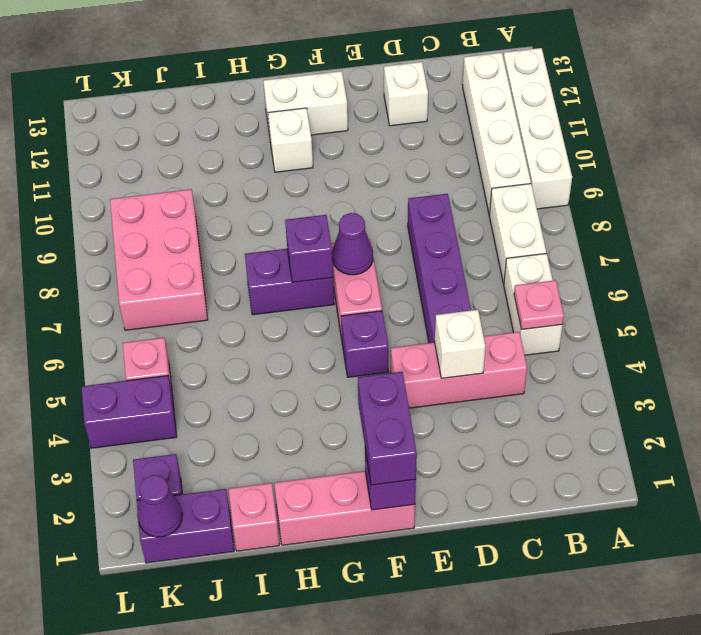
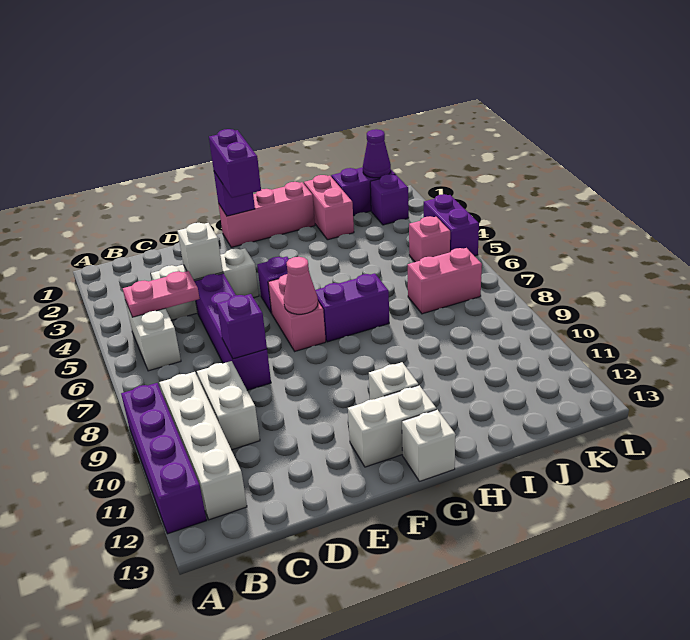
white brick A9:A12 level 1 -> purple brick A9:A12 level 1
pink plate B5 level 2 -> pink plate B5:C5 level 2
white brick B7:B8 level 1 -> white brick C9:C10 level 1
pink brick C4:E4 level 1 -> white brick C4:E4 level 1
white brick D12 level 1 -> white brick G13 level 1
purple cone F7 level 2 -> pink cone F7 level 2
purple brick G7 level 2 -> purple brick D8 level 2
pink brick I1 level 1 -> pink brick I1:I2 level 1
pink brick J7:K9 level 1 -> pink brick J7:K7 level 1
purple brick K4:L4 level 1 -> purple brick L4:L5 level 1

